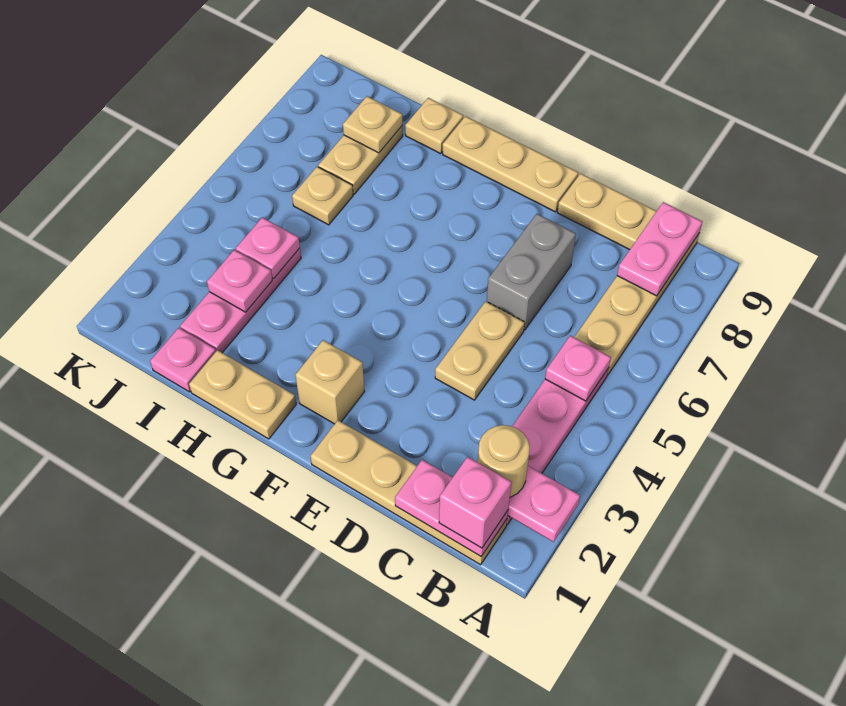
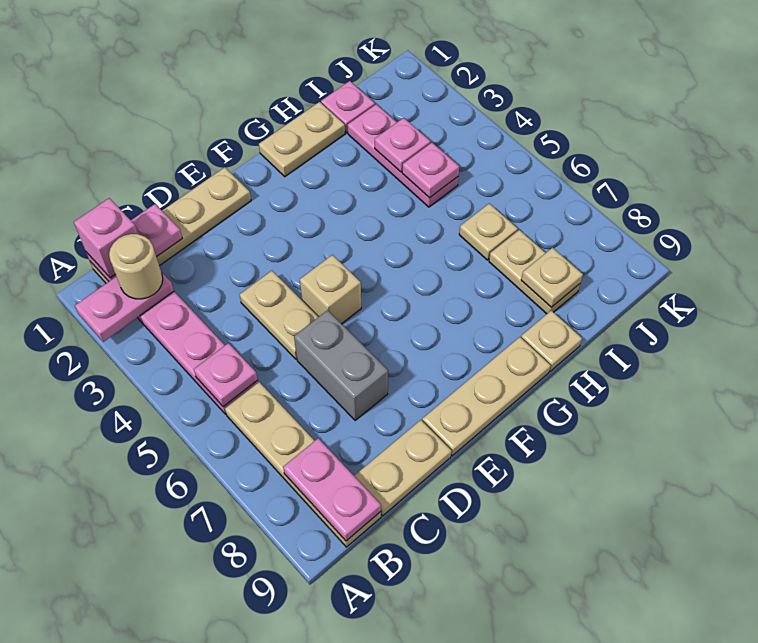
tan brick F2 level 1 -> tan brick E5 level 1

